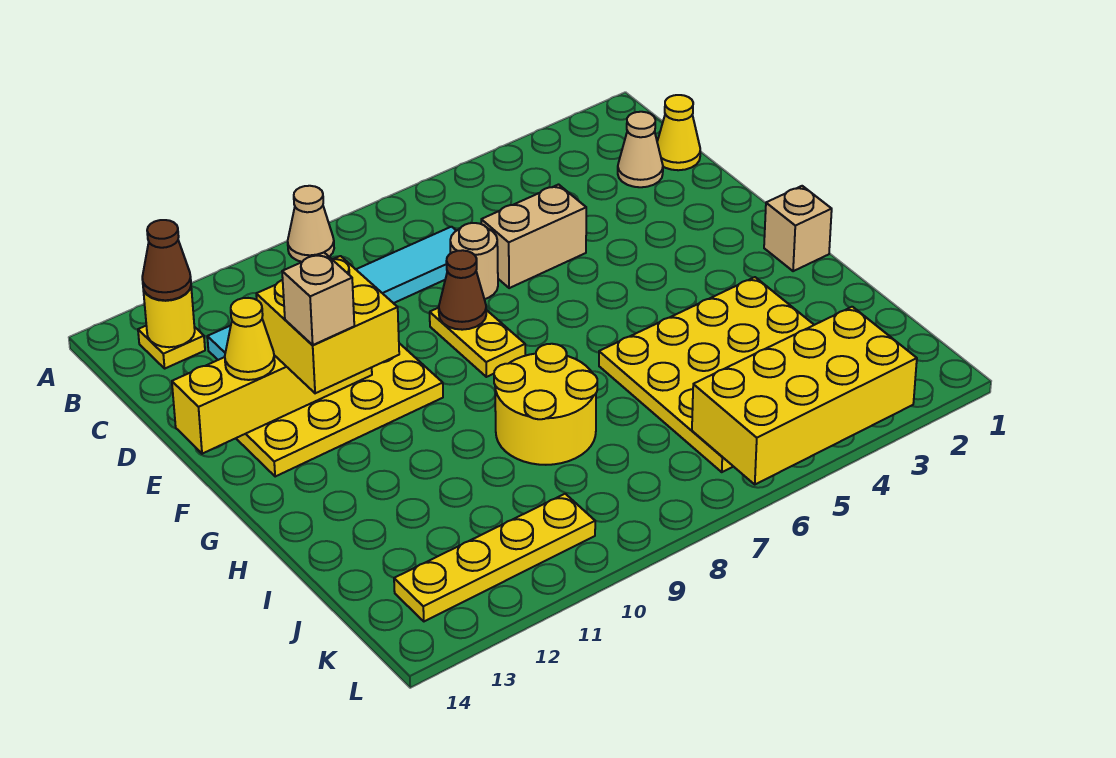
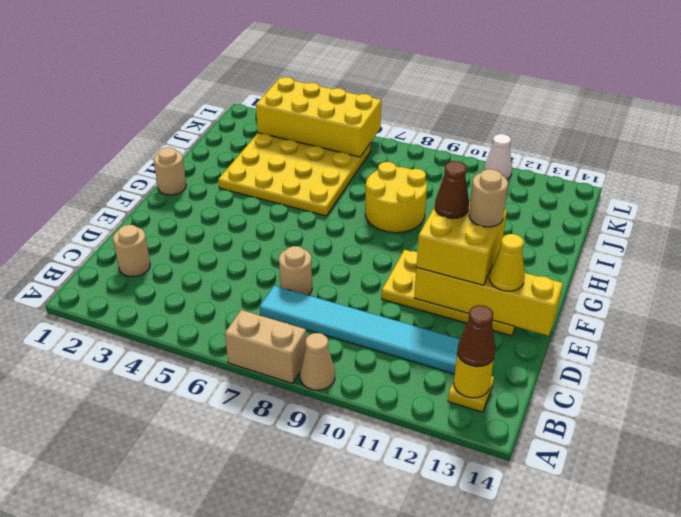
yellow cone C1 level 1 -> none
tan cone C2 level 1 -> tan round brick C2 level 1
tan brick D5:D6 level 1 -> tan brick A7:A8 level 1
yellow plate E8:F8 level 1 -> none
brown cone E8 level 2 -> brown cone F11 level 4
tan brick F12 level 4 -> tan round brick F12 level 4
tan brick G1 level 1 -> tan round brick G1 level 1
yellow plate K10:K13 level 1 -> none
none -> white cone L11 level 1

